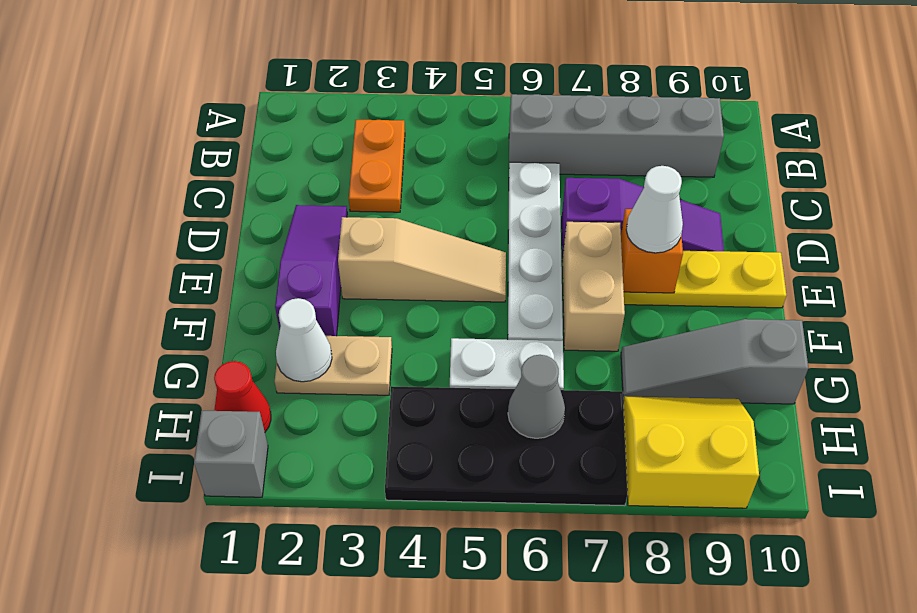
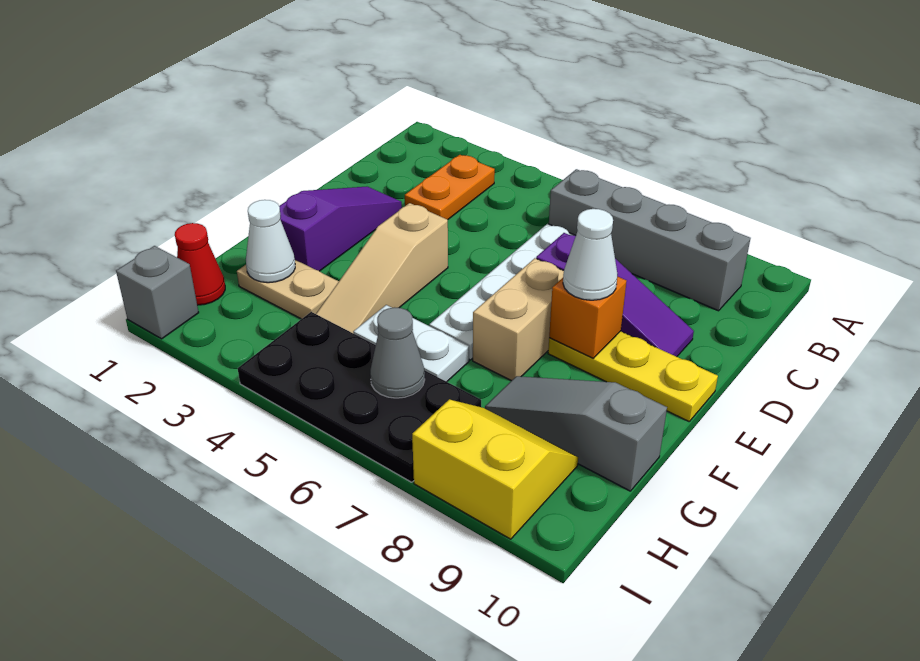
tan slope E3:E5 level 1 top 3 -> tan slope E4:G4 level 1 top E

